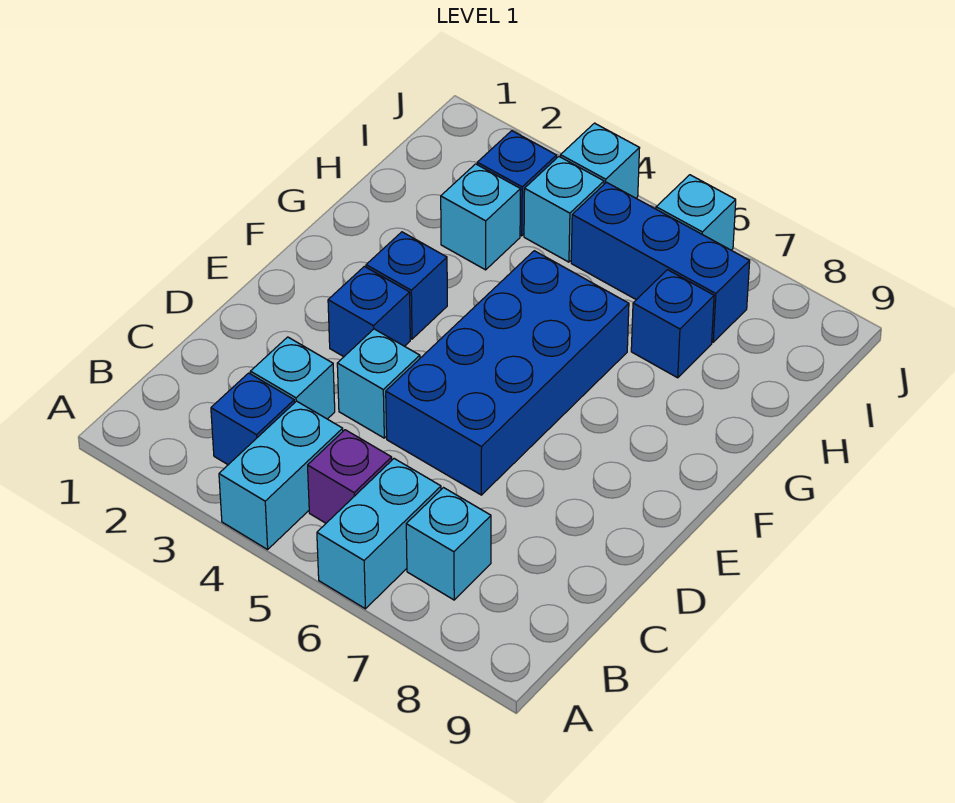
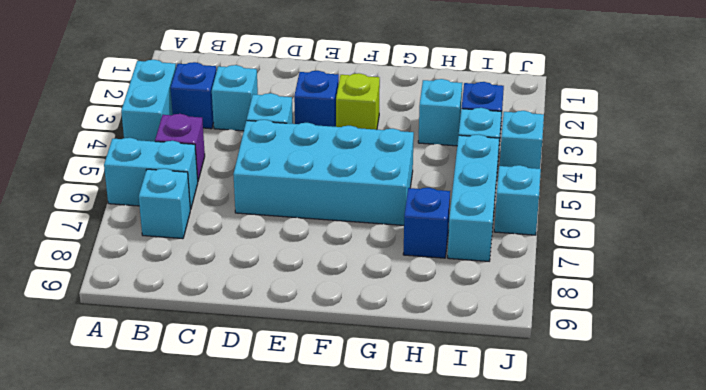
cyan brick A4:B4 level 1 -> cyan brick A3:A4 level 1
blue brick D5:G6 level 1 -> cyan brick D5:G6 level 1
blue brick F3 level 1 -> lime brick F3 level 1
blue brick I5:I7 level 1 -> cyan brick I5:I7 level 1

